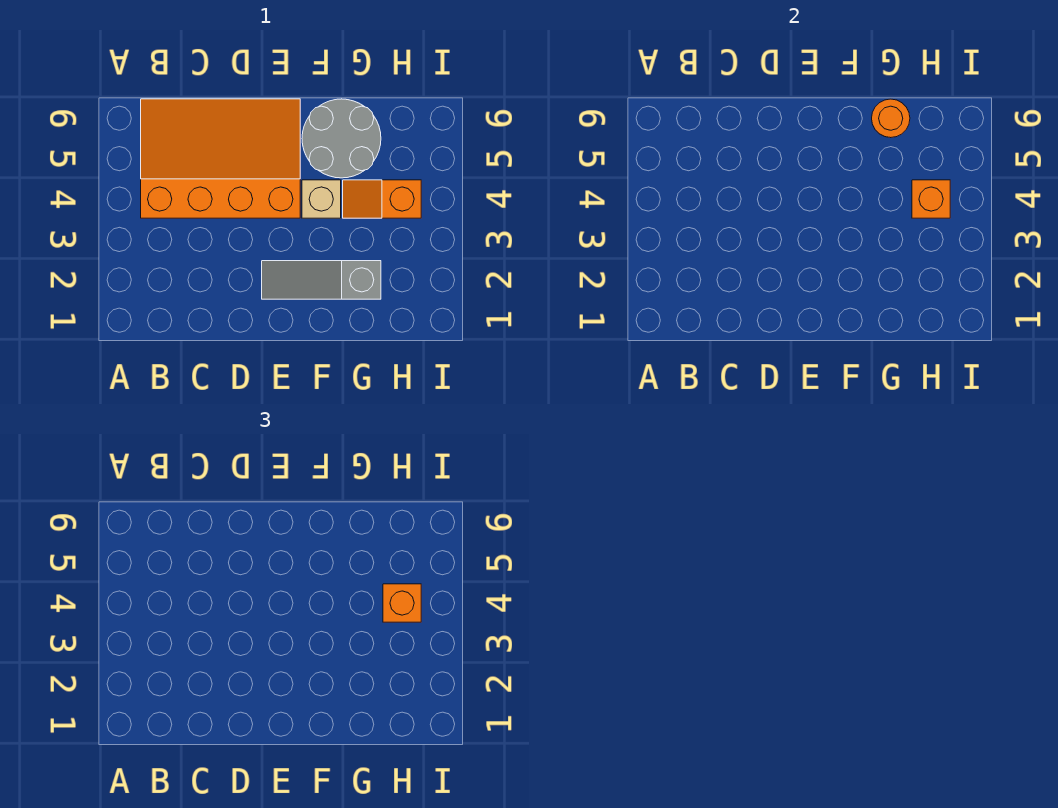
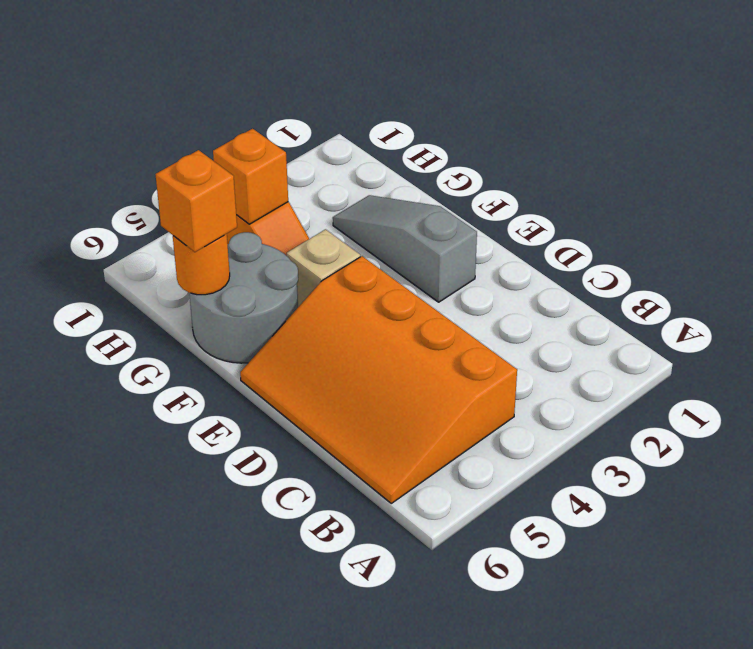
grey slope E2:G2 level 1 top G -> grey slope E2:G2 level 1 top E
orange brick H4 level 3 -> orange brick G6 level 3

